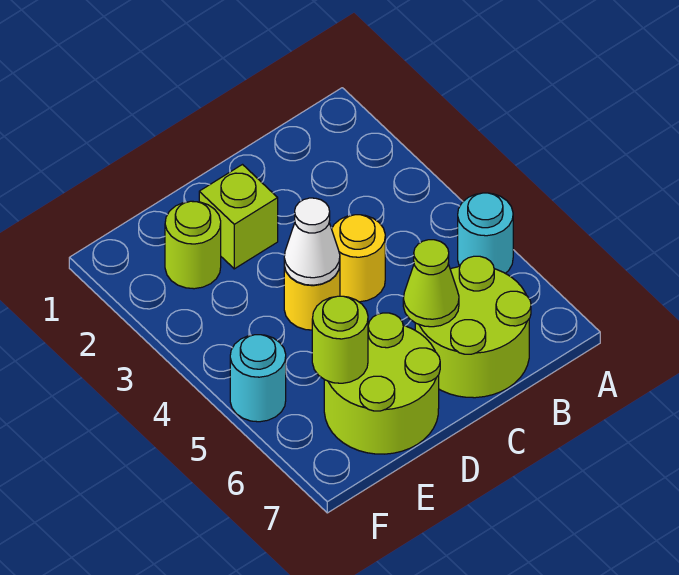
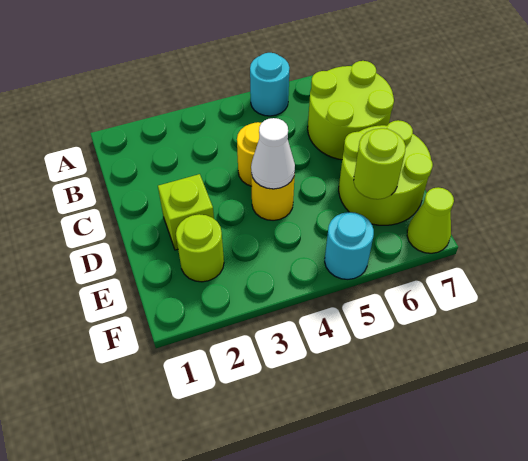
lime cone C6 level 2 -> lime cone F7 level 1

